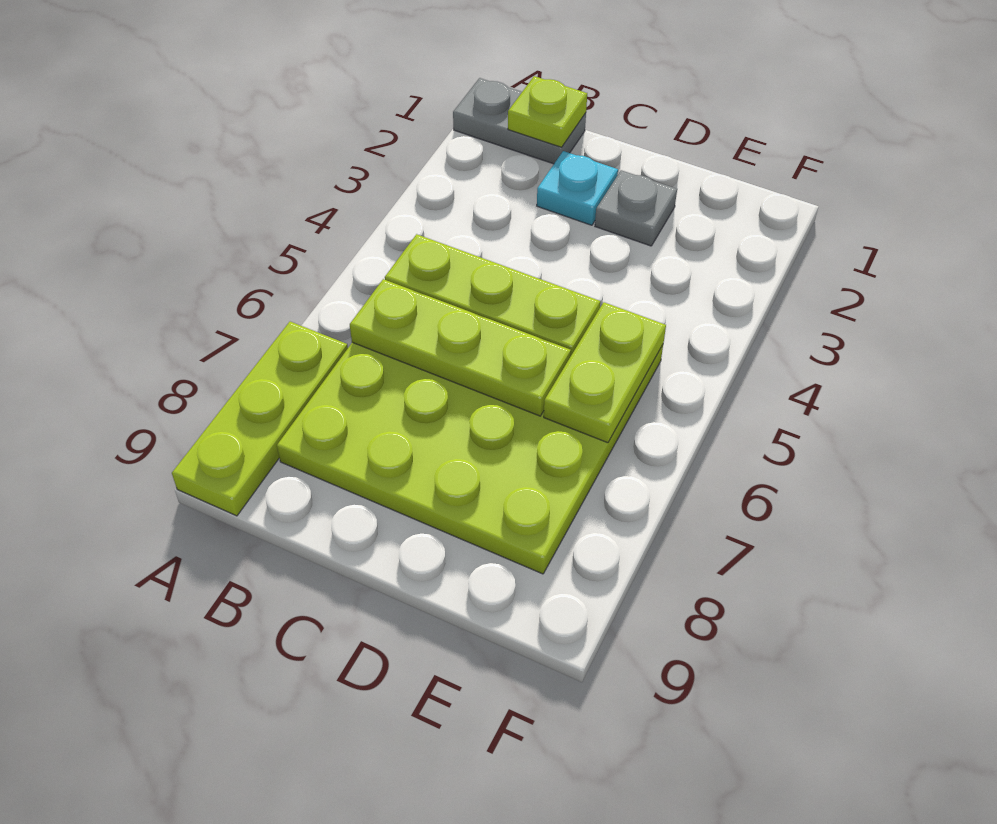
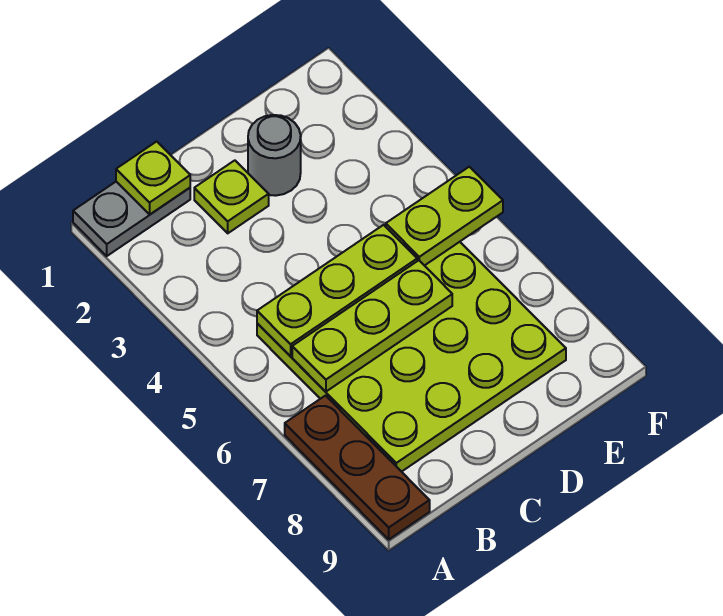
lime plate A7:A9 level 1 -> brown plate A7:A9 level 1
cyan plate C2 level 1 -> lime plate C2 level 1
grey plate D2 level 1 -> grey round brick D2 level 1
lime plate E5:E6 level 2 -> lime plate E5:F5 level 2

